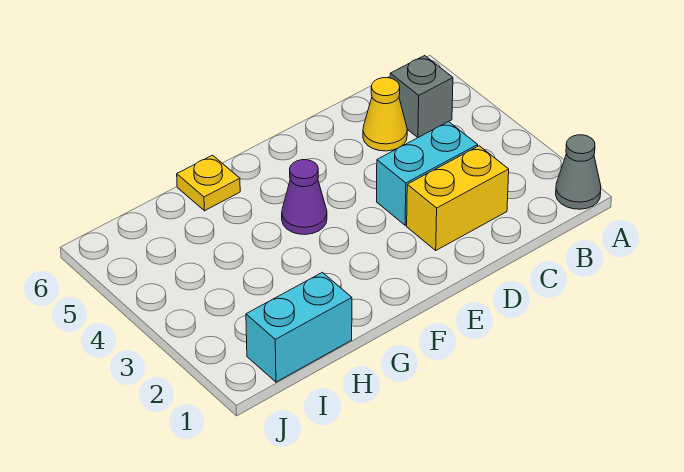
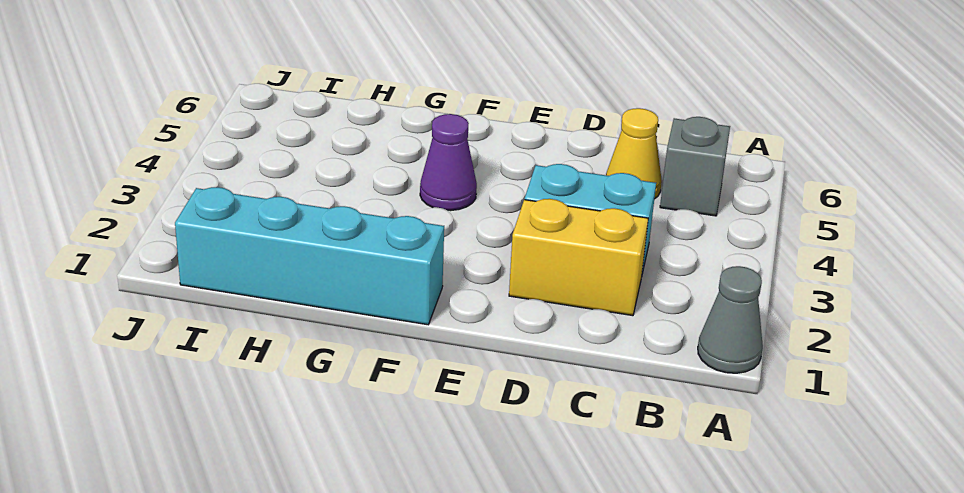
yellow plate G6 level 1 -> none
cyan brick H1:I1 level 1 -> cyan brick F1:I1 level 1

